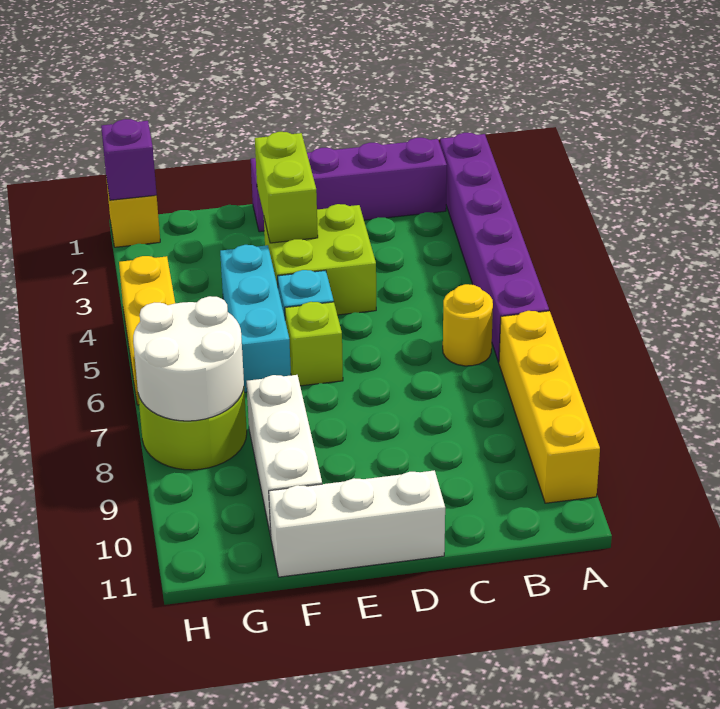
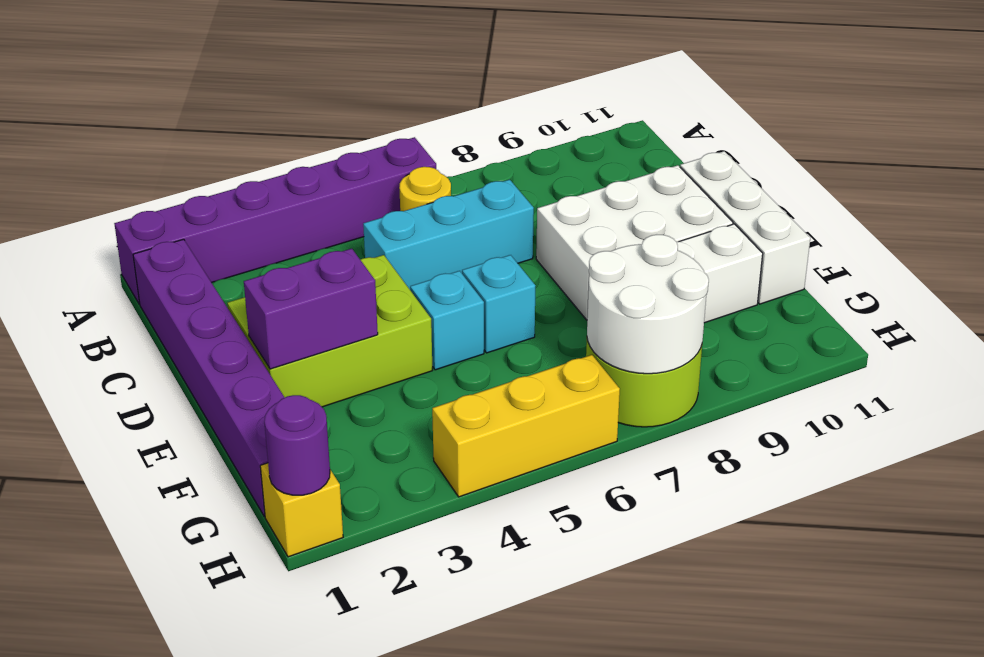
yellow brick A7:A10 level 1 -> none
purple brick B1:E1 level 1 -> purple brick B1:G1 level 1
lime brick D3:E4 level 1 -> lime brick D2:E4 level 1
none -> white brick D8:E10 level 1
lime brick E2:E3 level 2 -> purple brick E2:E3 level 2
lime brick E6 level 1 -> cyan brick E6 level 1
cyan brick F4:F6 level 1 -> cyan brick C5:C7 level 1
purple brick H1 level 2 -> purple round brick H1 level 2

